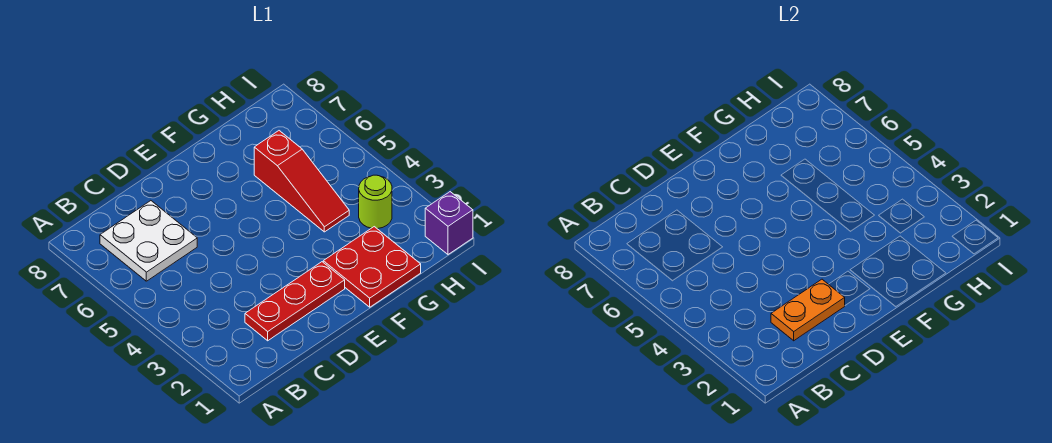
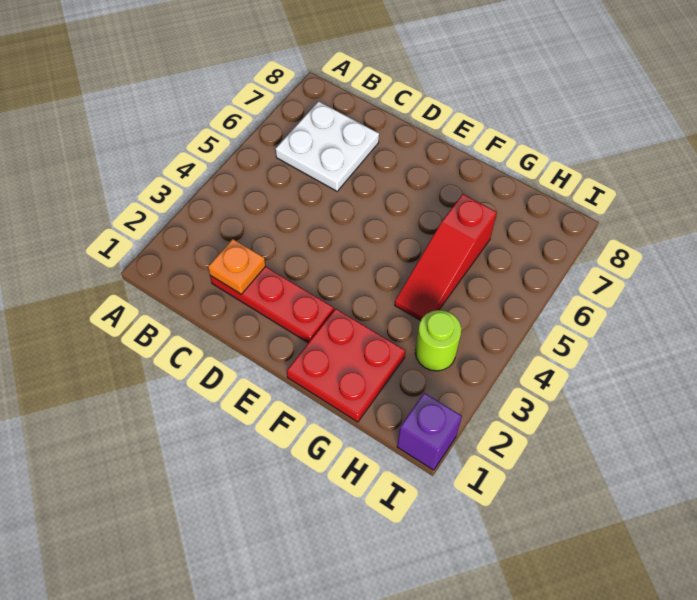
orange plate C2:D2 level 2 -> orange plate C2 level 2

